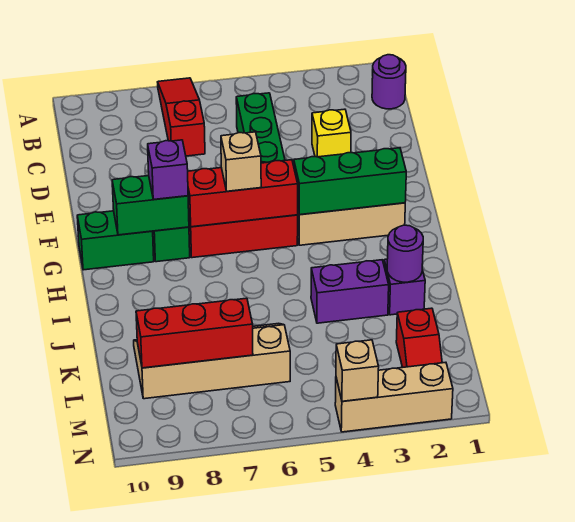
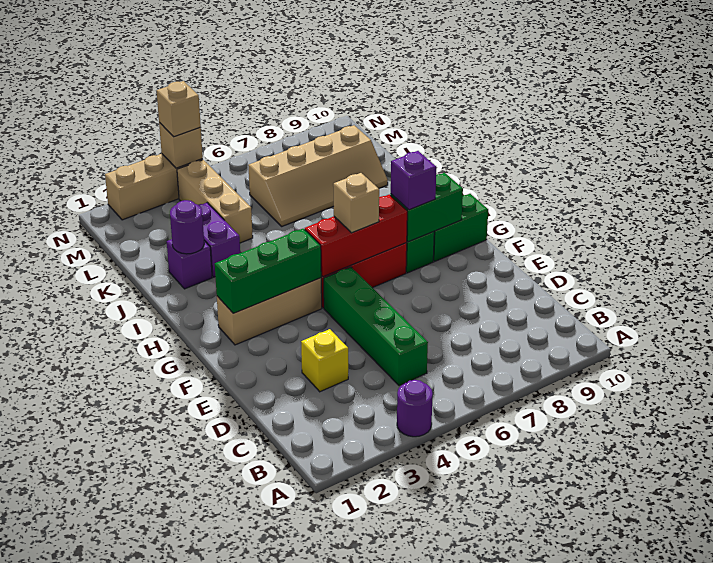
red slope A7:C7 level 1 top C -> none
purple round brick B1 level 1 -> purple round brick A4 level 1
purple brick J3:J4 level 1 -> purple brick J3:K3 level 1
none -> tan brick K4:M4 level 1
red slope L2:M2 level 1 top L -> none
red brick L7:L9 level 2 -> none
none -> tan brick N4 level 3

